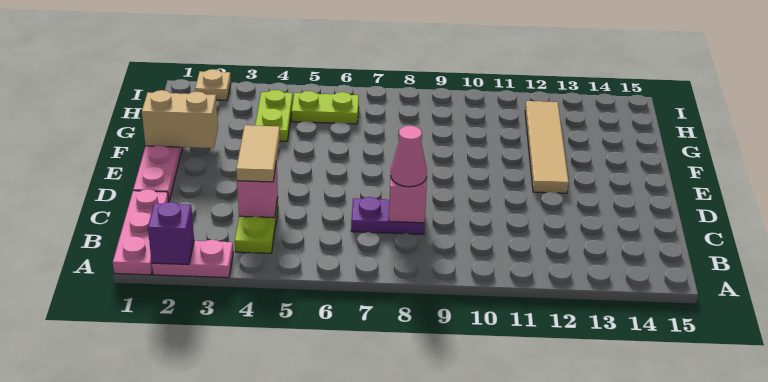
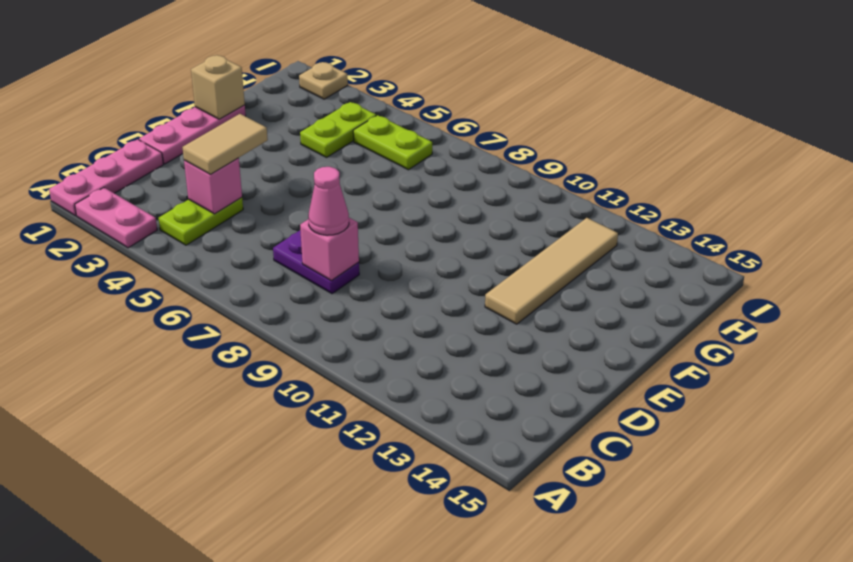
purple brick A2 level 2 -> none
tan brick F1:F2 level 2 -> tan brick F1 level 2

